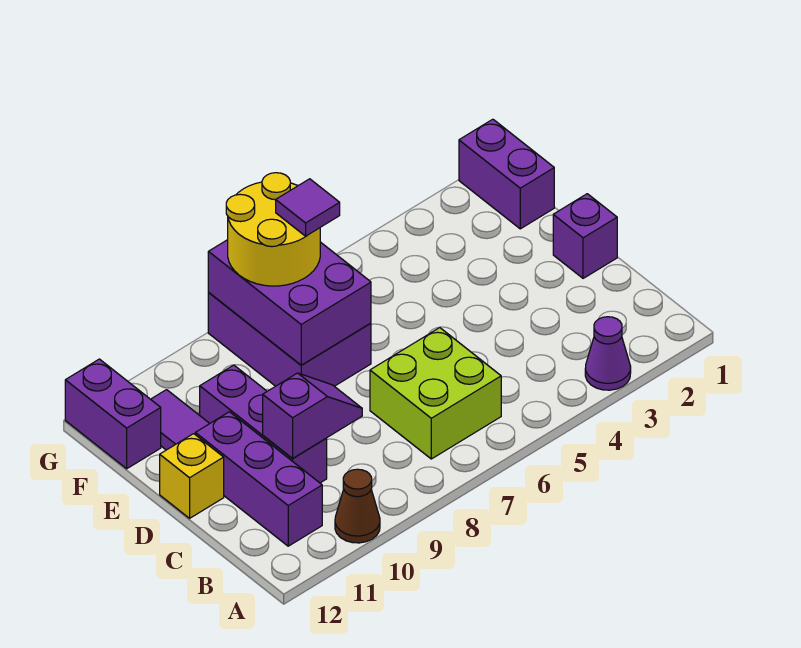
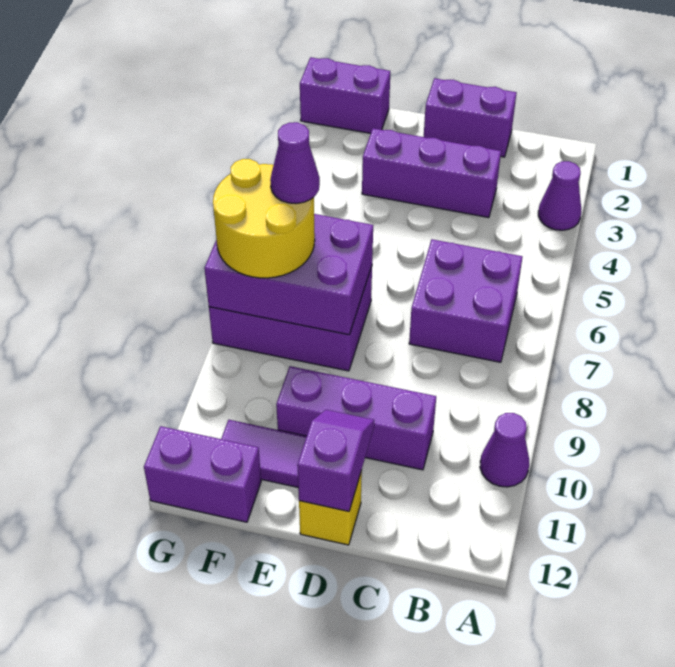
brown cone A10 level 1 -> purple cone A10 level 1
lime brick B6:C7 level 1 -> purple brick B6:C7 level 1
purple brick B11:D11 level 1 -> purple brick C3:E3 level 1
purple slope C9:C10 level 2 top 10 -> purple slope D11:D12 level 2 top 12
purple brick D1 level 1 -> purple brick C1:D1 level 1
purple tile F7 level 4 -> purple cone F7 level 4

